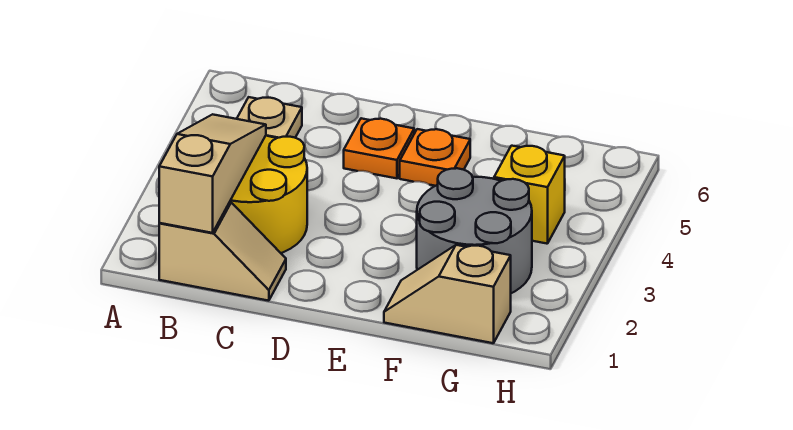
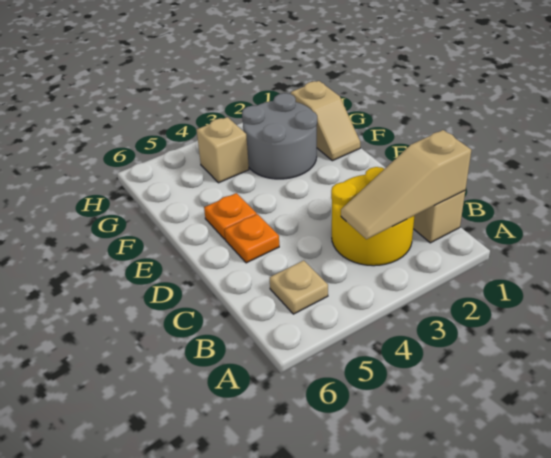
yellow brick G4 level 1 -> tan brick G4 level 1

